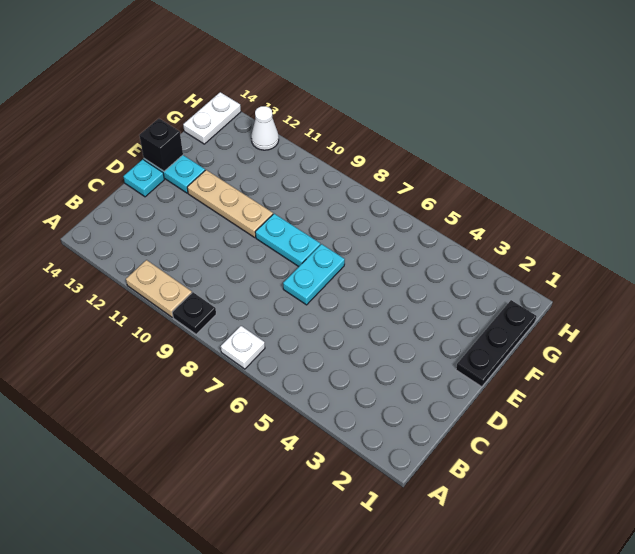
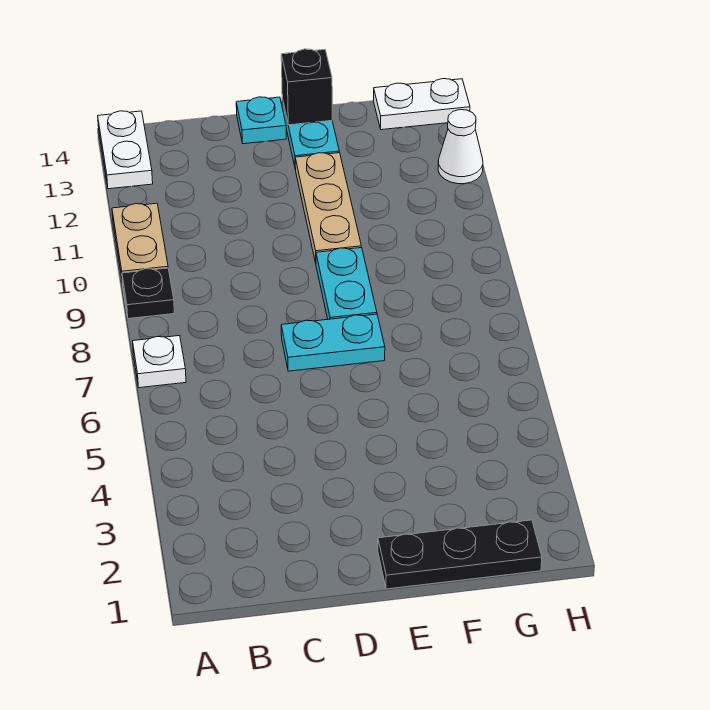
none -> white plate A13:A14 level 1

